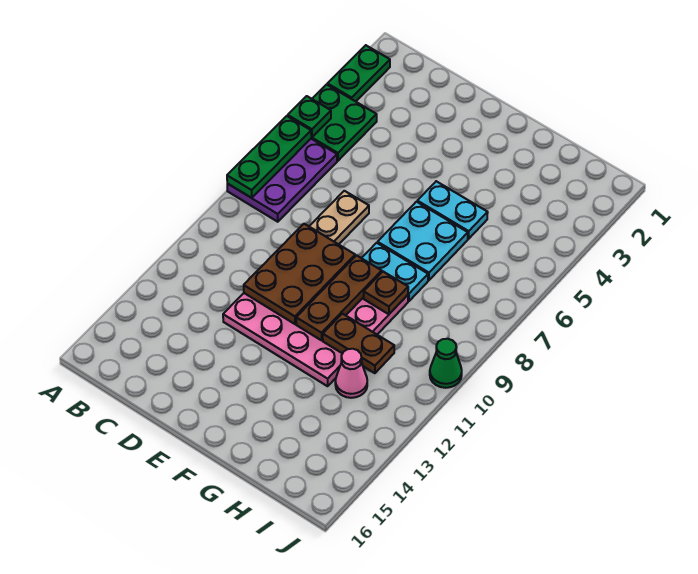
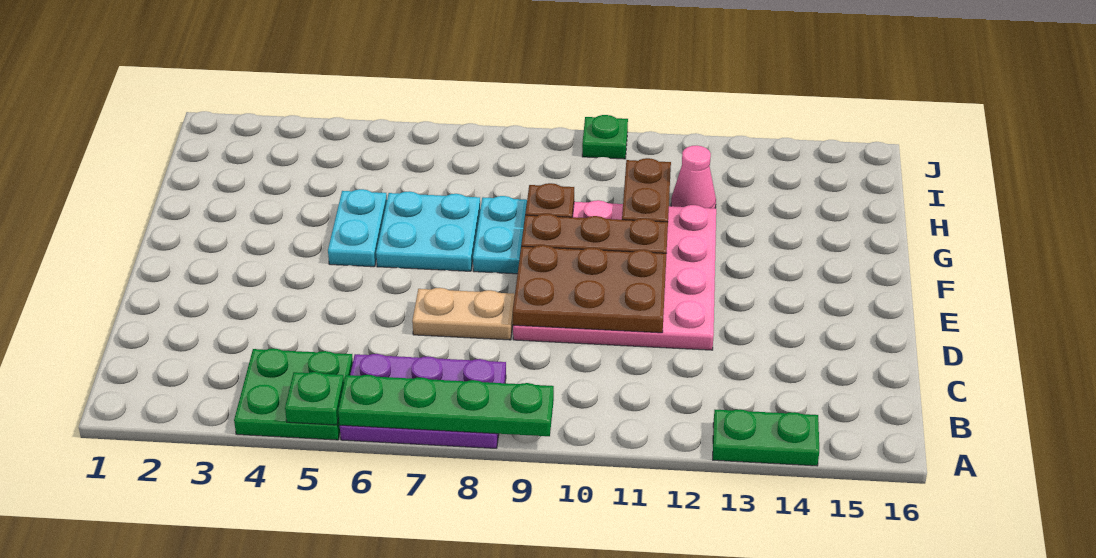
green plate A2:A3 level 1 -> green plate A13:A14 level 1
green plate A6:A8 level 2 -> green plate A6:A9 level 2
green cone J10 level 1 -> green plate J10 level 1

